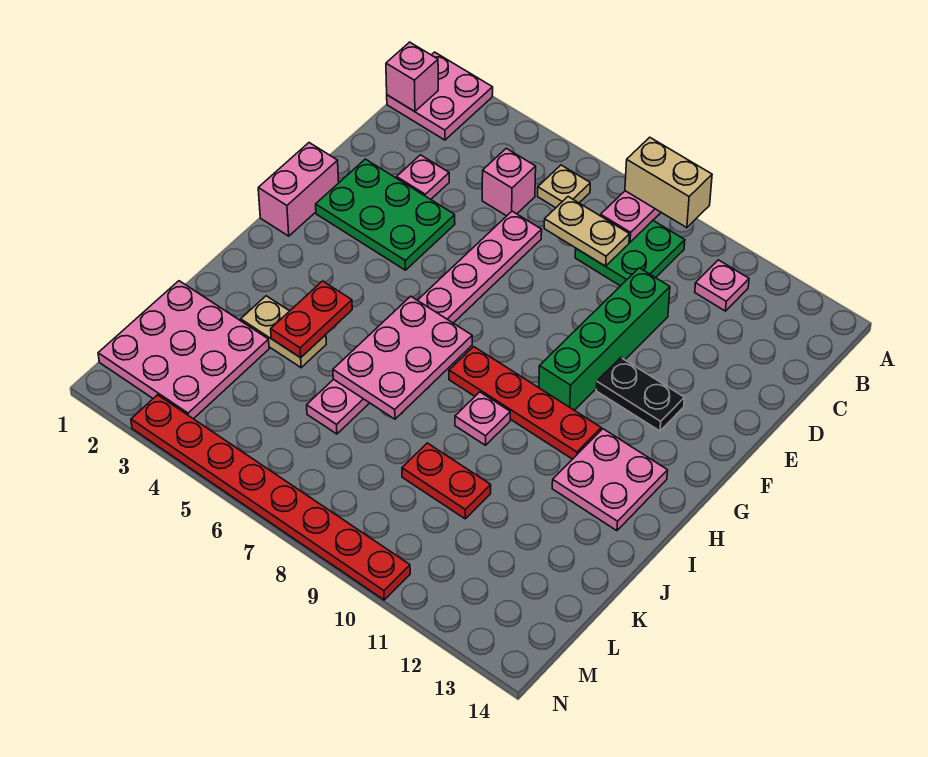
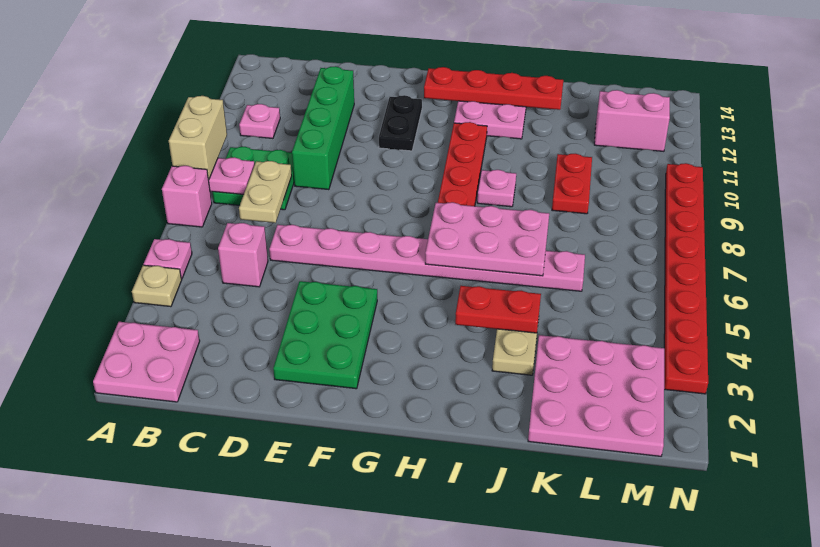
pink brick B1 level 2 -> pink brick A7 level 1
tan plate B6 level 1 -> tan plate A4 level 1
pink plate D3 level 1 -> pink plate A5 level 1
green brick D10:G10 level 1 -> green brick D9:D12 level 1
pink brick F1:G1 level 1 -> pink brick L12:M12 level 1
none -> red plate G13:J13 level 2

